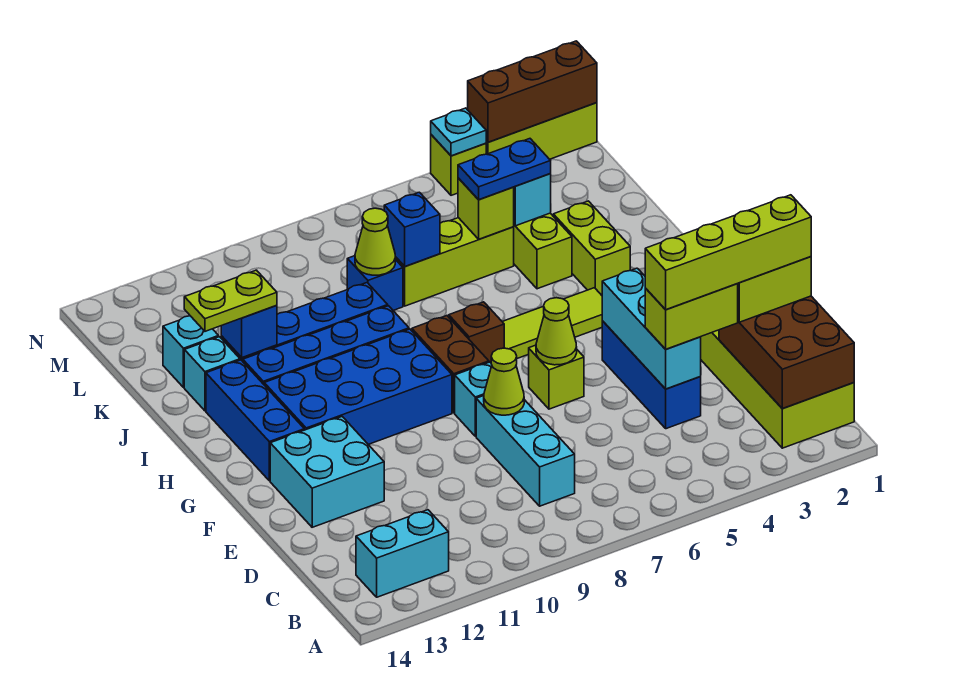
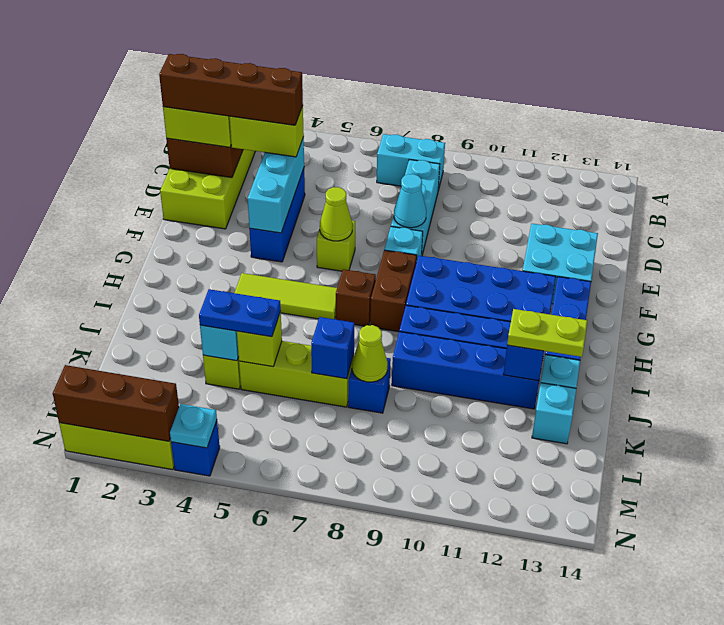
cyan brick B12:B13 level 1 -> cyan brick B7:B8 level 1
lime brick D1:D4 level 4 -> brown brick D1:D4 level 4
lime cone E8 level 2 -> cyan cone E8 level 2
lime brick I3:J3 level 1 -> none
lime brick N4 level 1 -> blue brick N4 level 1

